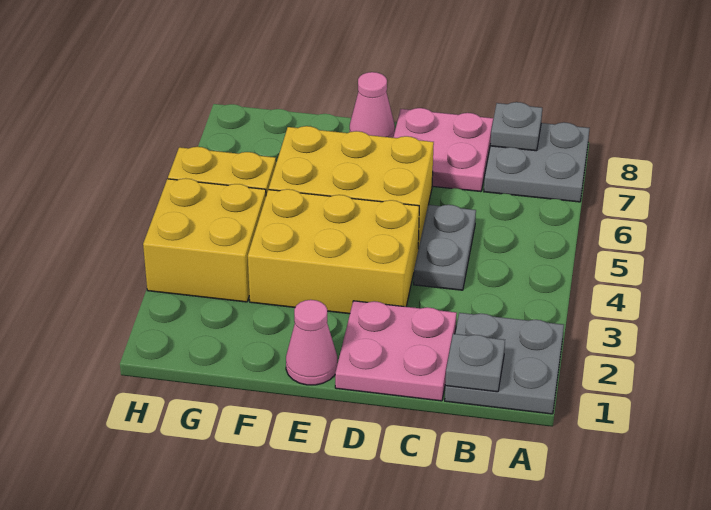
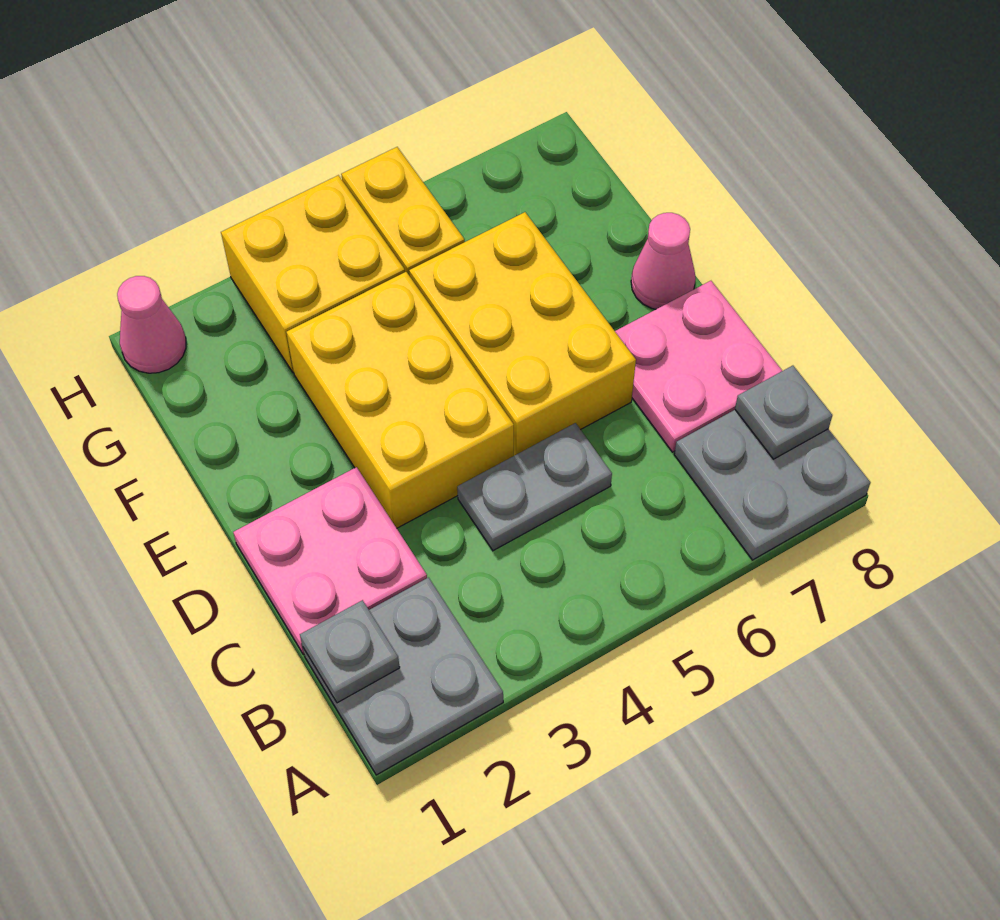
pink cone E1 level 1 -> pink cone H1 level 1

